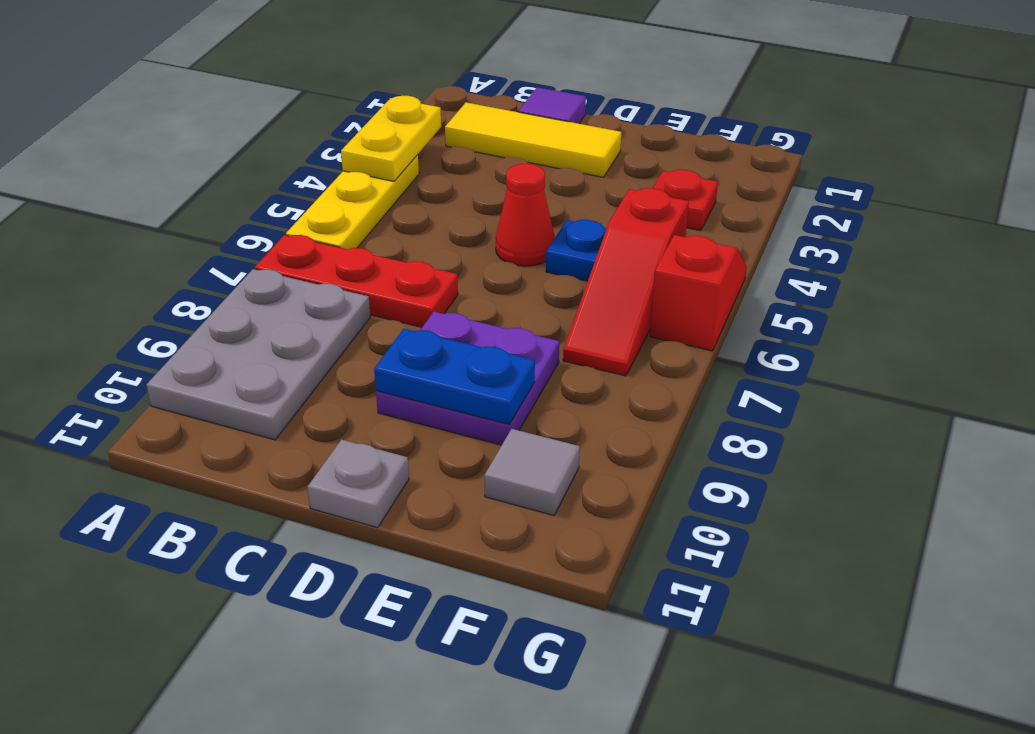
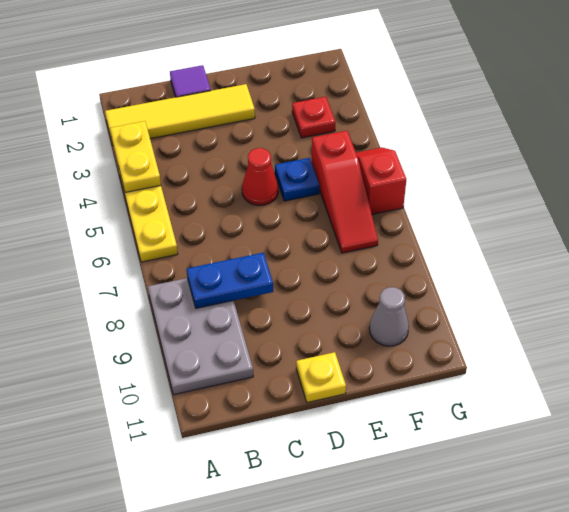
red plate A7:C7 level 1 -> none
yellow tile B2:D2 level 1 -> yellow tile A2:D2 level 1
purple plate D8:E9 level 1 -> none
blue plate D9:E9 level 2 -> blue plate B8:C8 level 2
grey plate D11 level 1 -> yellow plate D11 level 1
grey tile F10 level 1 -> grey cone F10 level 1

